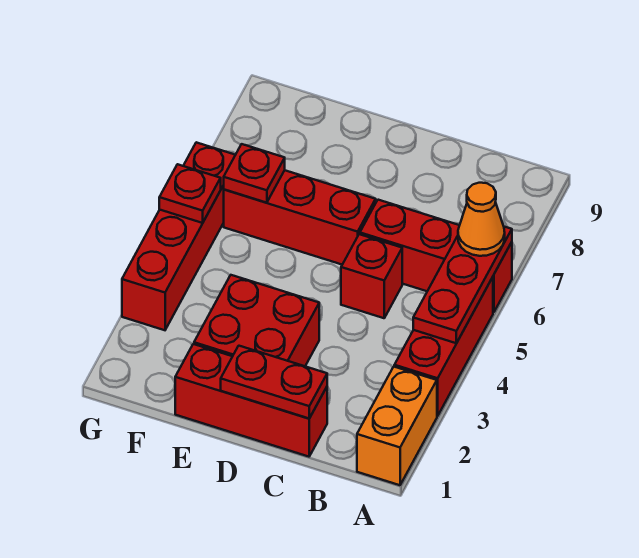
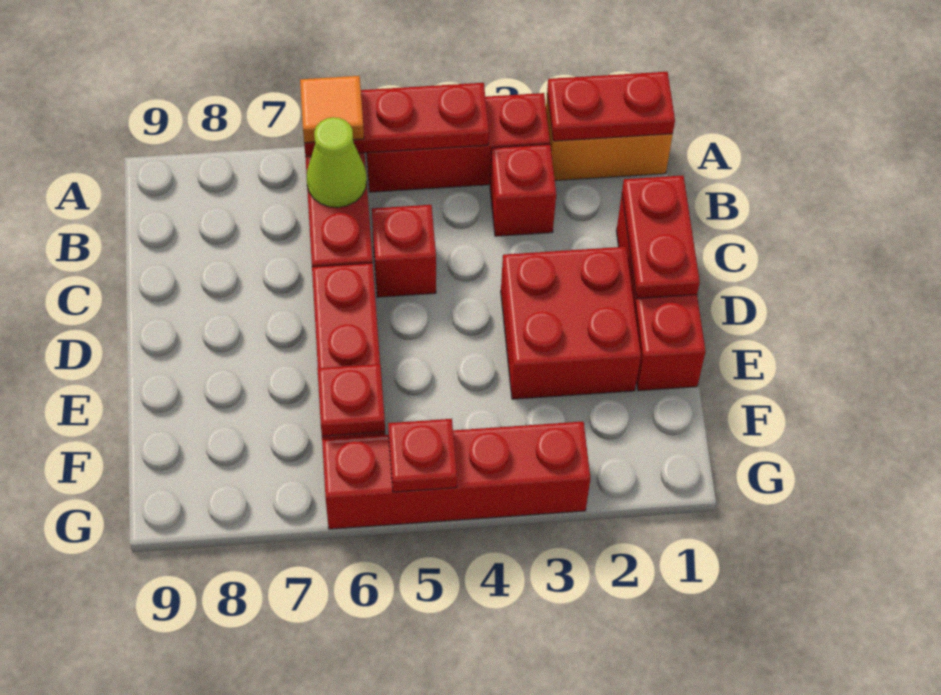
none -> red plate A1:A2 level 2
orange cone A6 level 3 -> orange tile A6 level 3
none -> red brick B3 level 1
none -> lime cone B6 level 2

